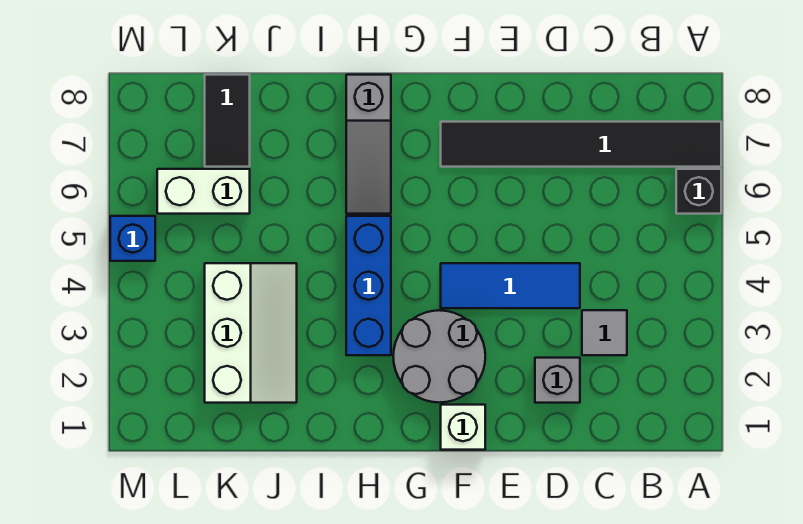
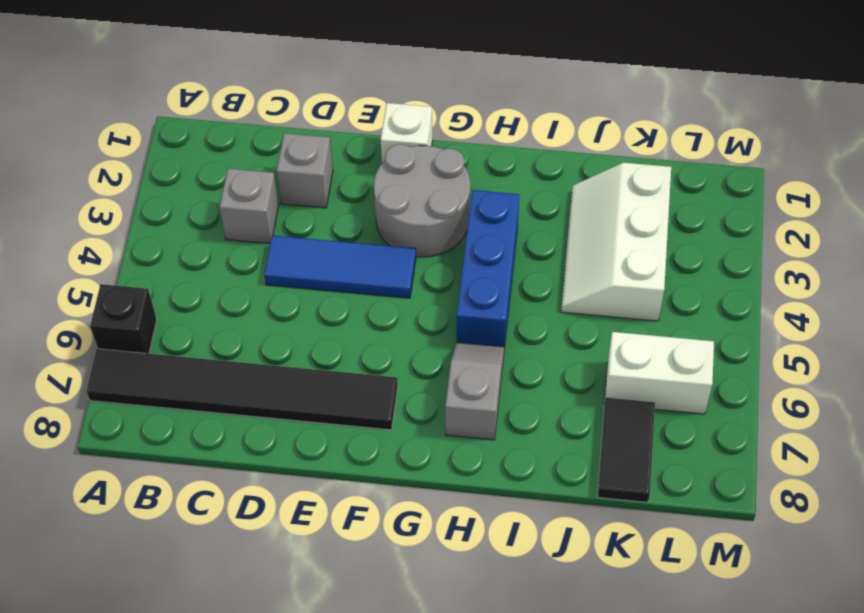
grey tile C3 level 1 -> grey brick C3 level 1
grey slope H6:H8 level 1 top 8 -> grey slope H6:H7 level 1 top 7
blue brick M5 level 1 -> none

